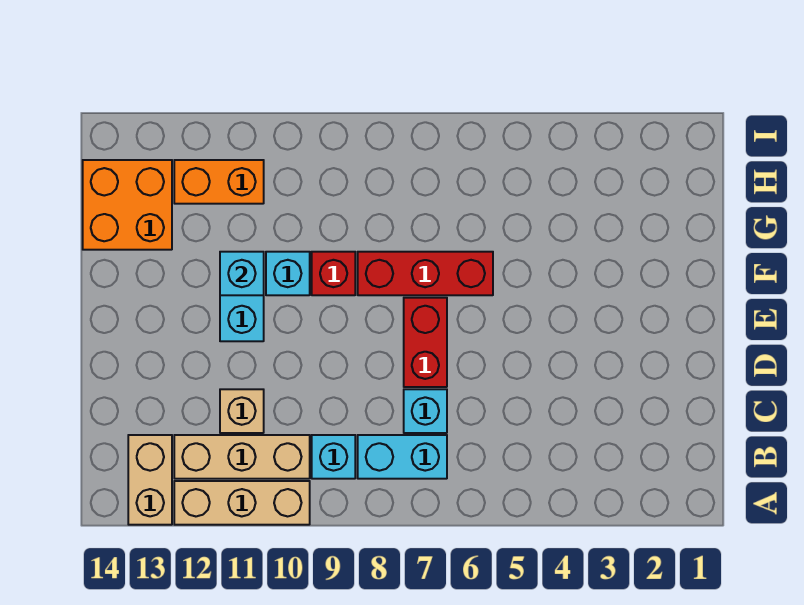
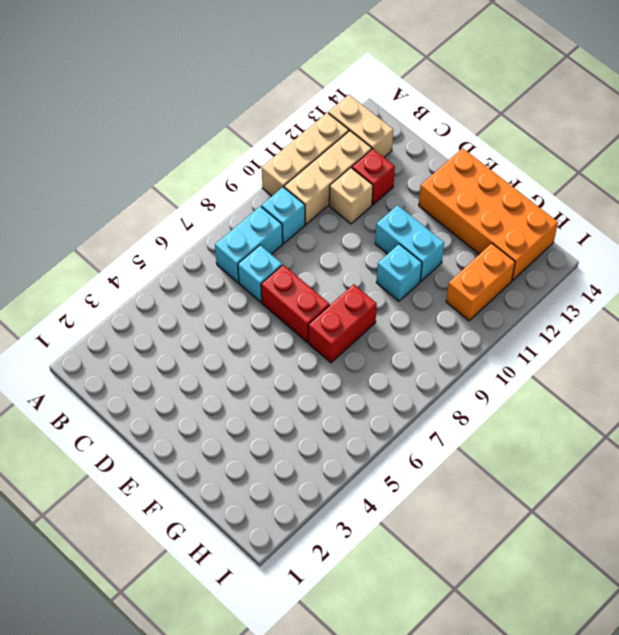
red brick F6:F8 level 1 -> red brick F7:F8 level 1
red brick F9 level 1 -> red brick C12 level 1
cyan brick F11 level 2 -> none
orange brick G13:H14 level 1 -> orange brick E13:H14 level 1

